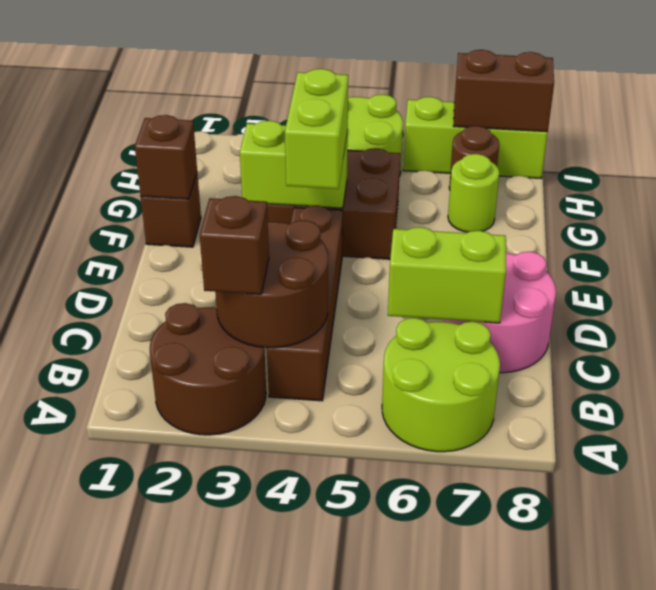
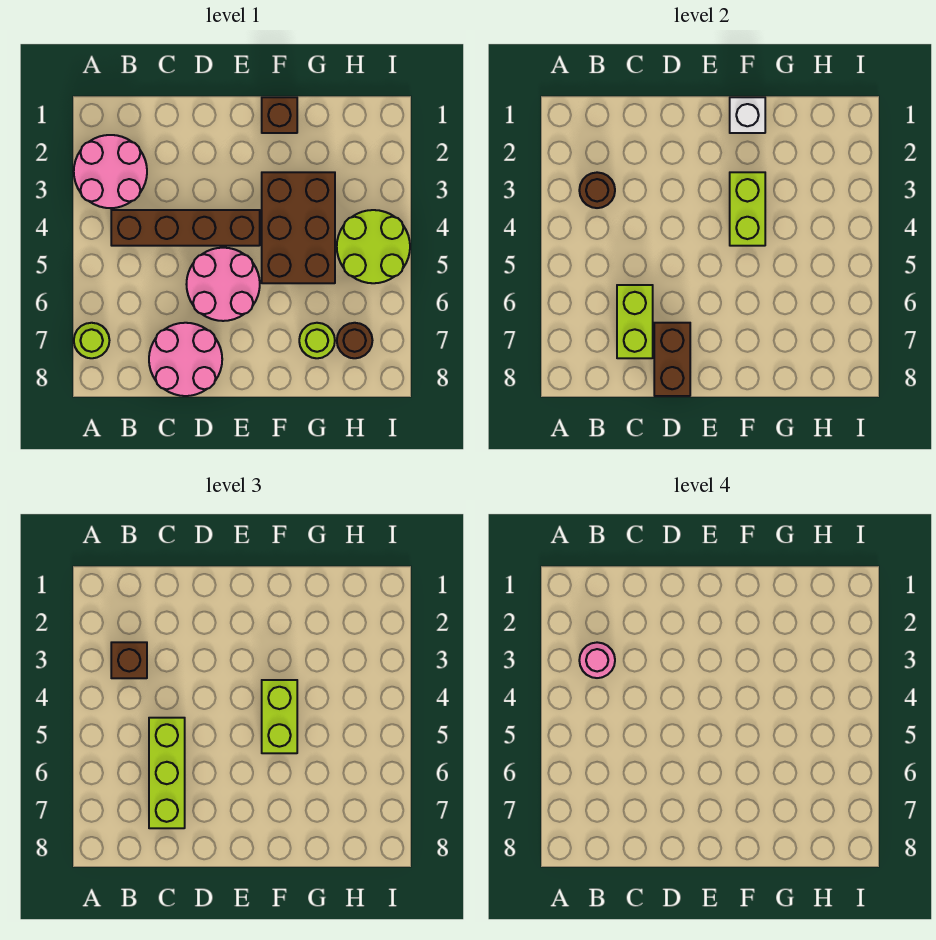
brown round brick A2:B3 level 1 -> pink round brick A2:B3 level 1
lime round brick A6:B7 level 1 -> lime round brick A7 level 1
brown round brick B3:C4 level 2 -> brown round brick B3 level 2
none -> pink round brick B3 level 4
none -> pink round brick D5:E6 level 1
lime brick E4:F4 level 3 -> lime brick F4:F5 level 3
brown brick F1 level 2 -> white brick F1 level 2
lime brick I6:I8 level 1 -> lime brick C5:C7 level 3
brown brick I7:I8 level 2 -> brown brick D7:D8 level 2

